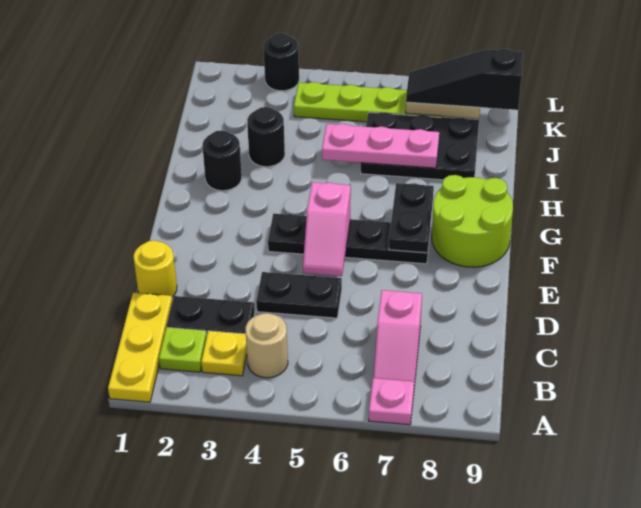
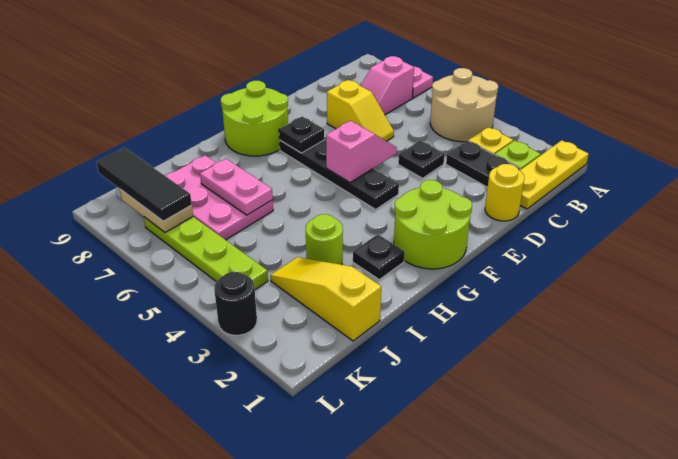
tan round brick B4 level 1 -> tan round brick A4:B5 level 1
pink slope B7:C7 level 1 top C -> pink slope B7:C7 level 1 top B
black plate D4:D5 level 1 -> black plate D4 level 1
none -> yellow slope D6:D7 level 1 top 7
none -> lime round brick F1:G2 level 1
black plate F7:G7 level 2 -> black plate F7 level 2
black round brick H2 level 1 -> black plate H2 level 1
black round brick I3 level 1 -> lime round brick I3 level 1
pink plate I5:I7 level 2 -> pink plate I6:I7 level 2
black plate I6:J8 level 1 -> pink plate I6:J8 level 1
none -> yellow slope J1:J3 level 1 top 1
black slope K7:K9 level 3 top 9 -> black tile K7:K9 level 3

